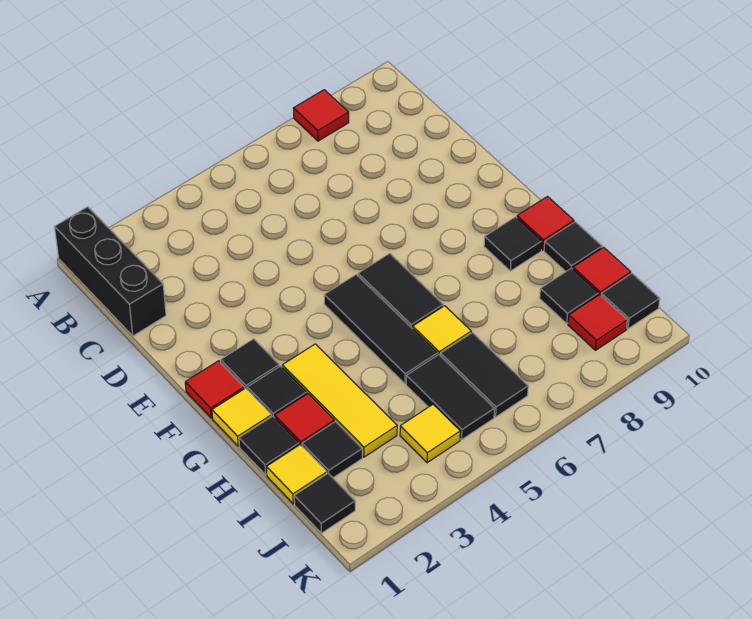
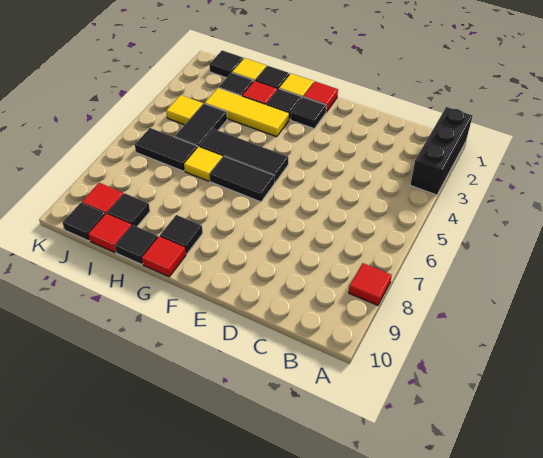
black brick A1:C1 level 1 -> black brick A1:A3 level 1
black tile I5:J5 level 1 -> black tile I4:I5 level 1

